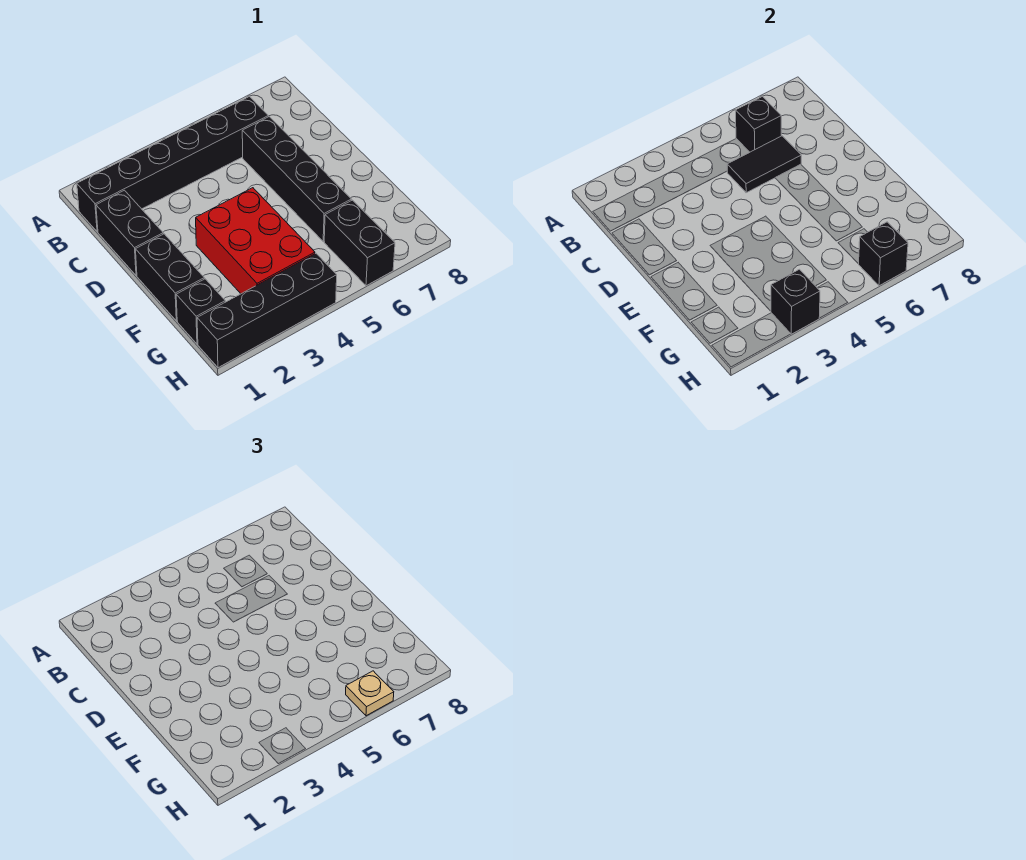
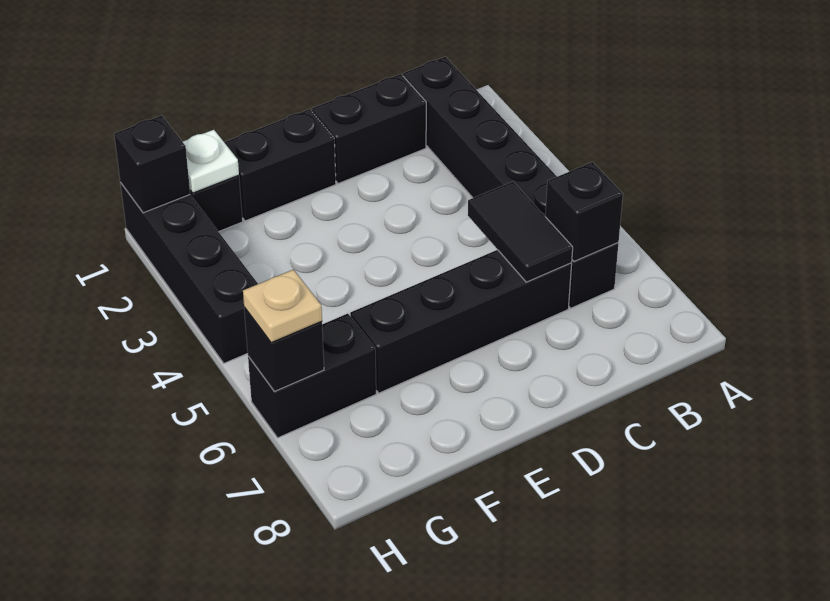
red brick E3:G4 level 1 -> none
none -> white plate G1 level 2
black brick H3 level 2 -> black brick H1 level 2

